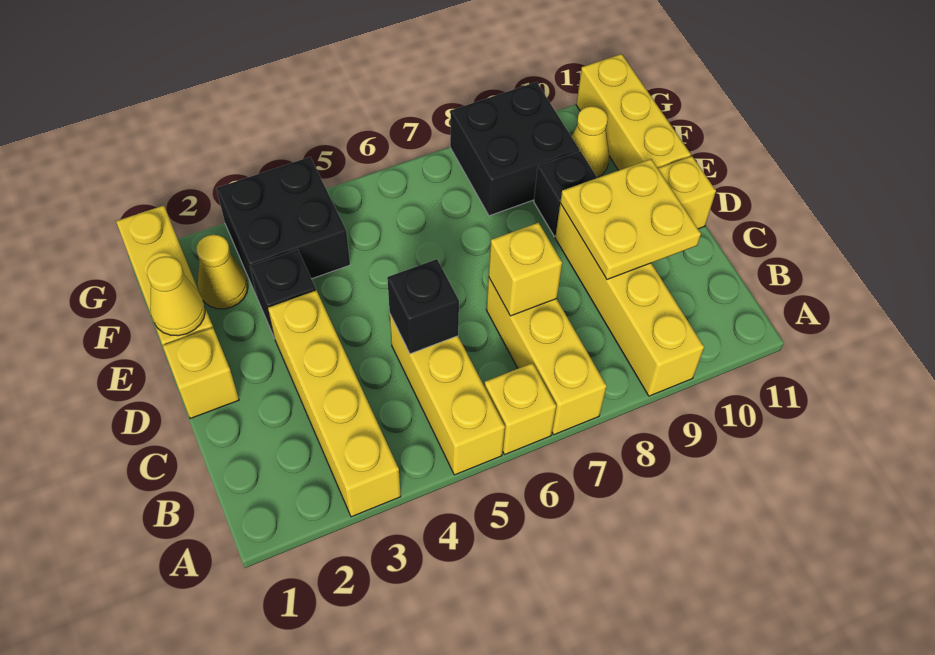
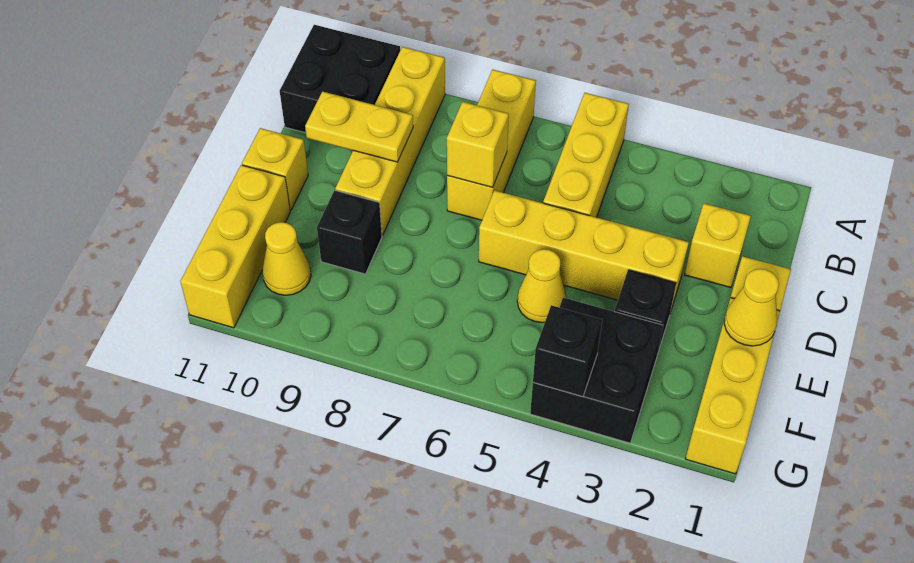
yellow brick A3:D3 level 1 -> yellow brick D3:D6 level 1
yellow brick A6 level 1 -> yellow brick C2 level 1
black brick C5 level 2 -> black brick G4 level 2
yellow plate C9:D10 level 2 -> yellow plate C9:C10 level 2
yellow cone F2 level 1 -> yellow cone E5 level 1
black brick F8:G9 level 1 -> black brick A10:B11 level 1

